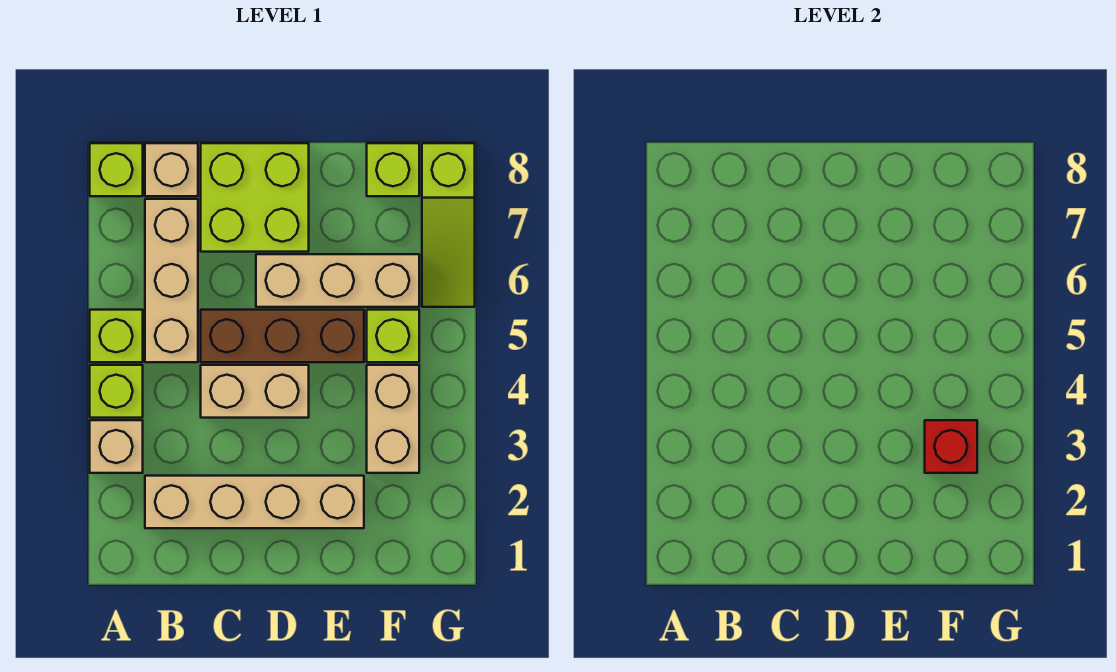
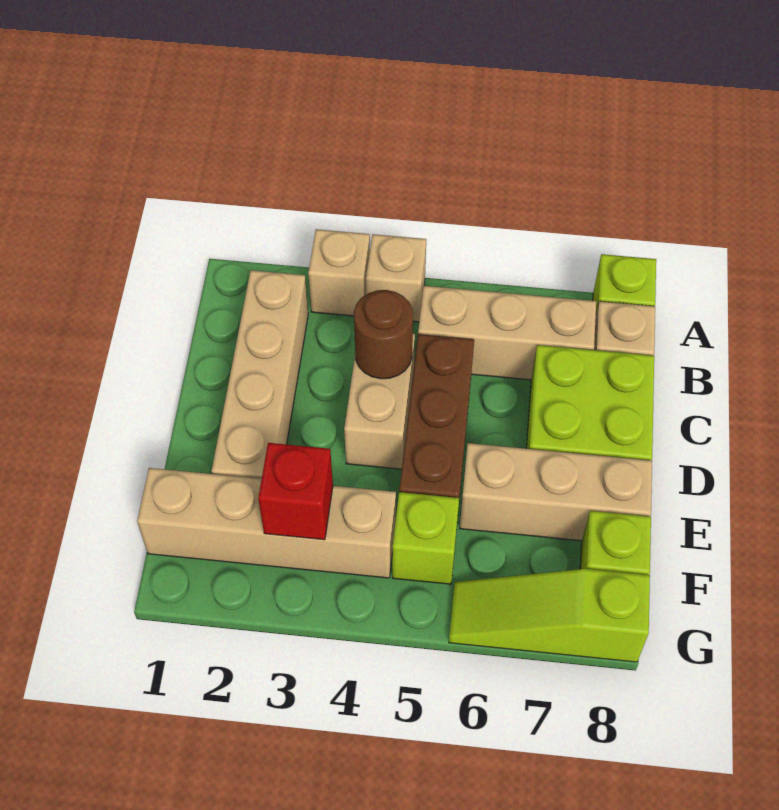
lime brick A4 level 1 -> tan brick A4 level 1
lime brick A5 level 1 -> none
none -> brown round brick C4 level 2
tan brick D6:F6 level 1 -> tan brick E6:E8 level 1
tan brick F3:F4 level 1 -> tan brick F1:F4 level 1

